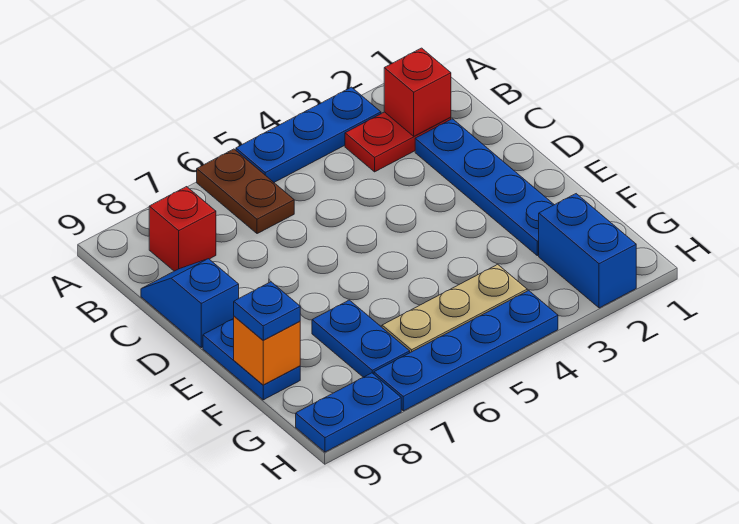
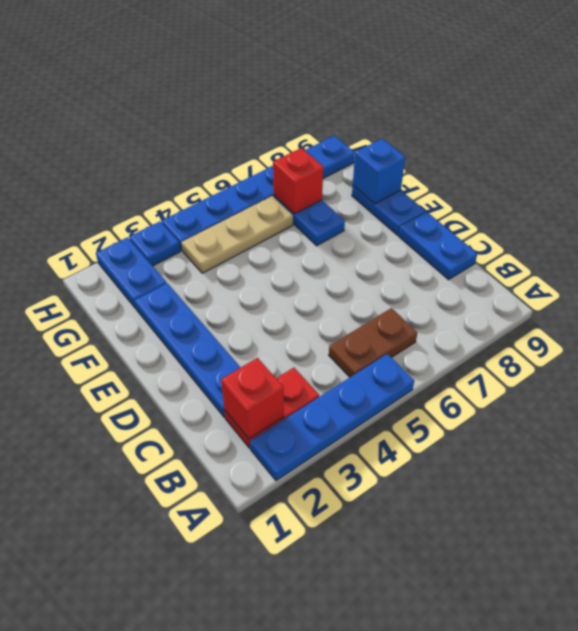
blue plate A3:A5 level 1 -> blue plate A2:A5 level 1
brown plate A6:B6 level 1 -> brown plate B5:B6 level 1
red brick B8 level 1 -> red brick G7 level 2
blue slope C9:D9 level 1 top D -> blue plate C9:D9 level 1
orange brick F9 level 2 -> blue brick F9 level 2
blue plate F9 level 3 -> blue plate H3 level 1
blue brick G2:H2 level 1 -> blue plate G2:H2 level 1

